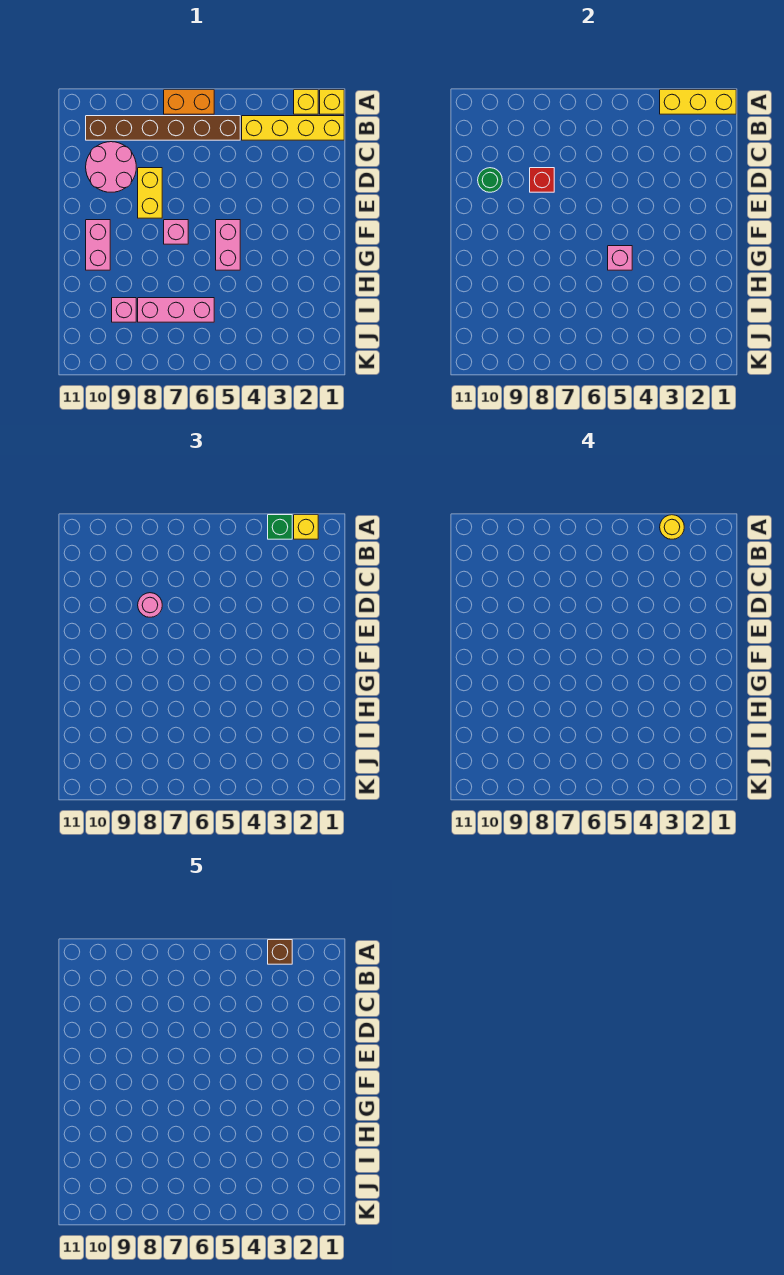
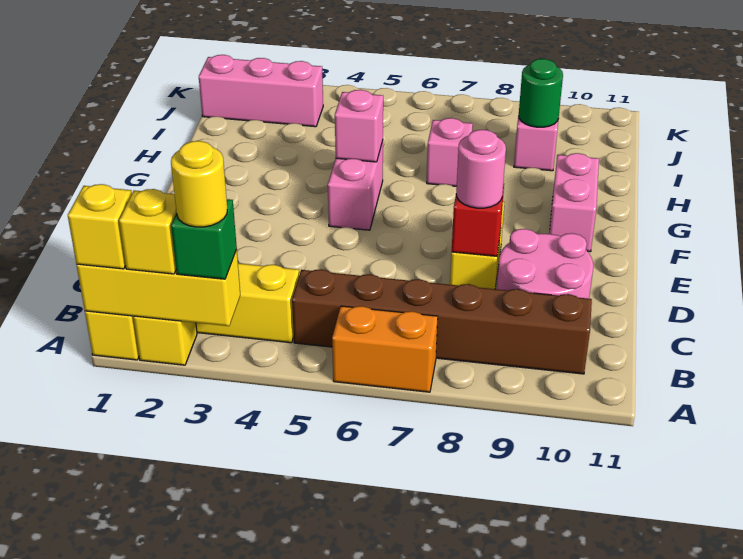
none -> yellow brick A1 level 3
brown brick A3 level 5 -> none
green round brick D10 level 2 -> green round brick I9 level 2
pink brick F7 level 1 -> pink brick H7 level 1
pink brick I6:I8 level 1 -> pink brick J1:J3 level 1

